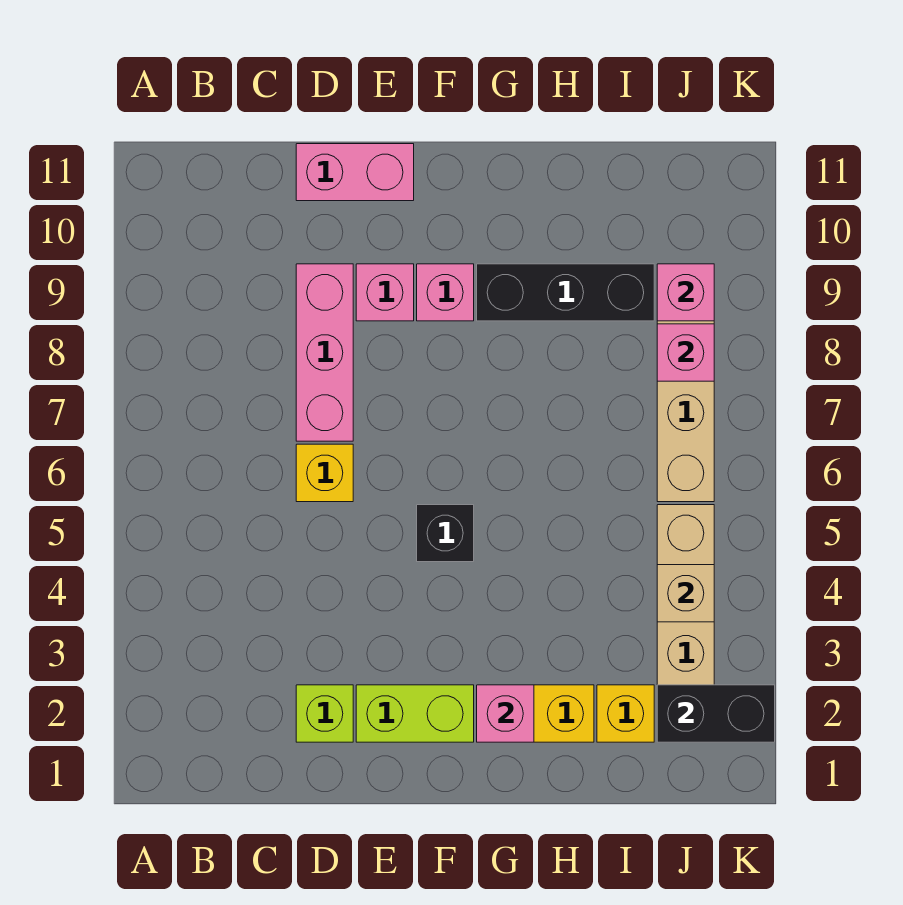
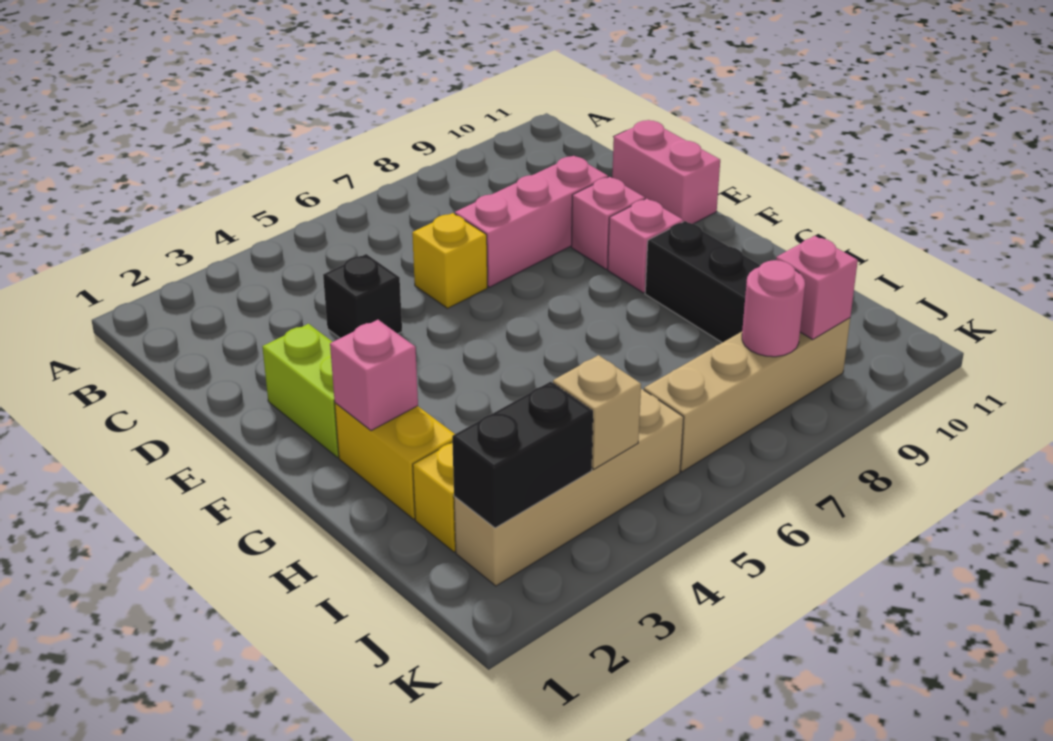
lime brick D2 level 1 -> none
black brick F5 level 1 -> black brick D4 level 1
black brick J2:K2 level 2 -> black brick J2:J3 level 2
pink brick J8 level 2 -> pink round brick J8 level 2

